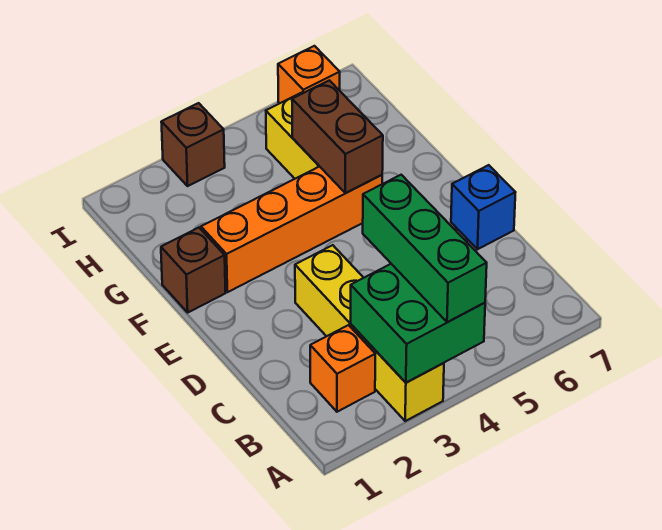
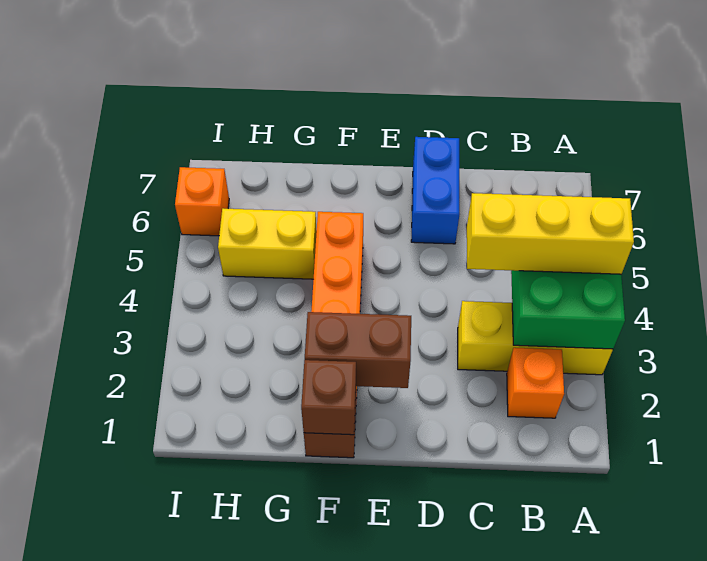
yellow brick A3:D3 level 1 -> yellow brick A3:C3 level 1
green brick A4:C4 level 3 -> yellow brick A4:C4 level 3
blue brick D7 level 1 -> blue brick D6:D7 level 1
brown brick F5:G5 level 2 -> brown brick E2:F2 level 2
brown brick I3 level 1 -> brown brick F1 level 2

